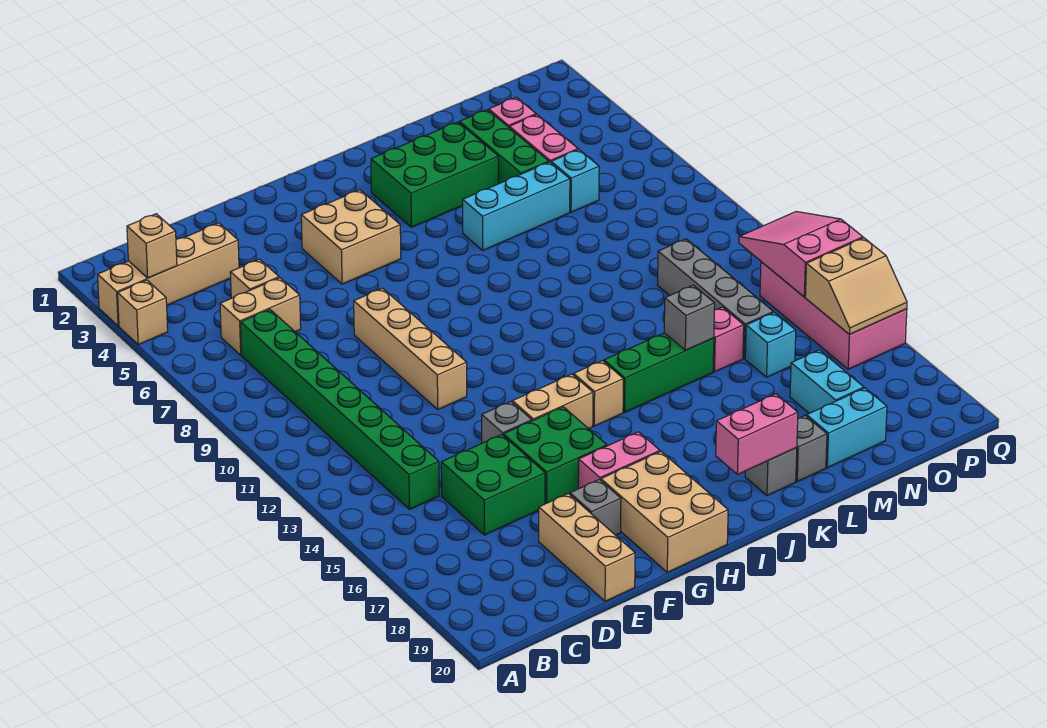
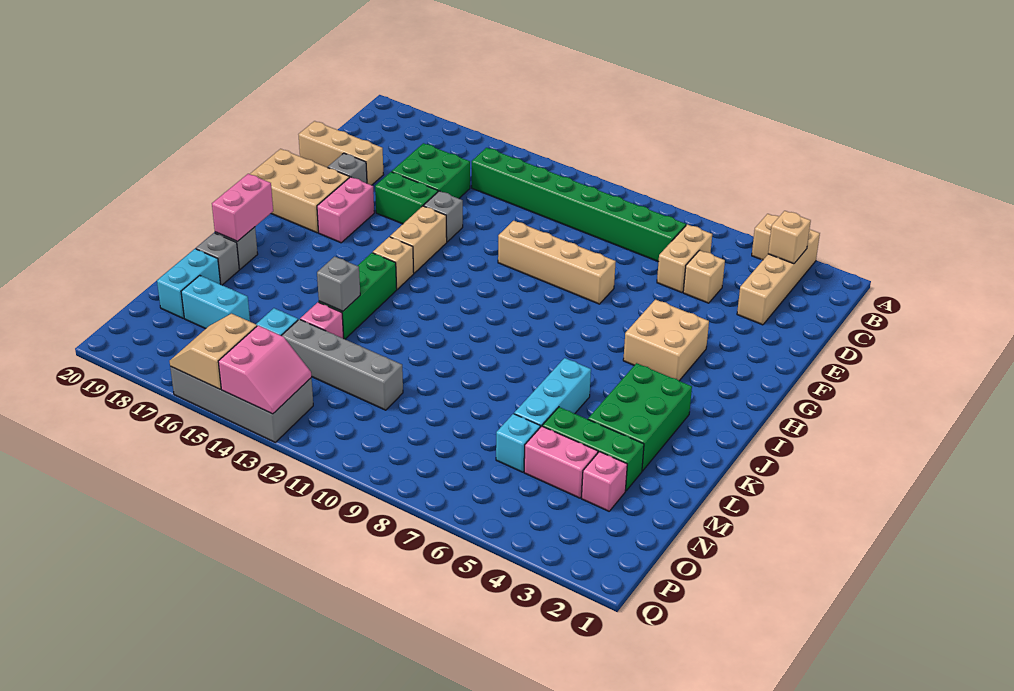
green brick F15:G16 level 1 -> green brick F15:F16 level 1
pink slope P12:Q14 level 2 top 14 -> pink slope P13:Q14 level 2 top 14
pink brick P13:Q16 level 1 -> grey brick P13:Q16 level 1

